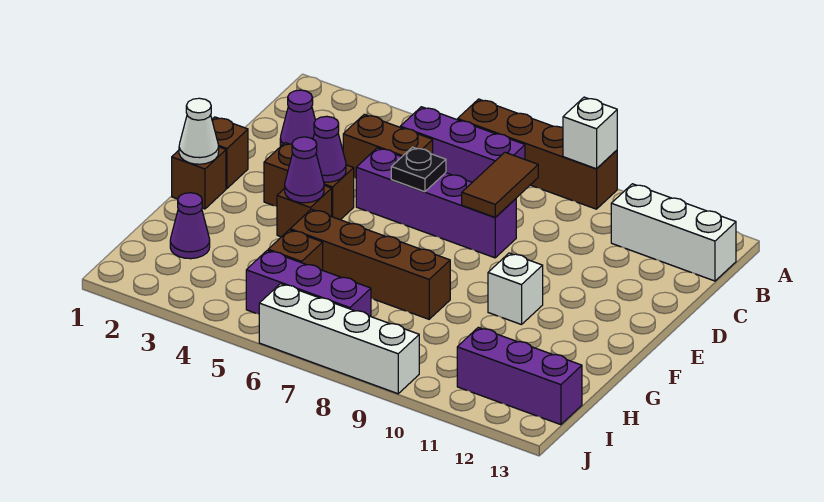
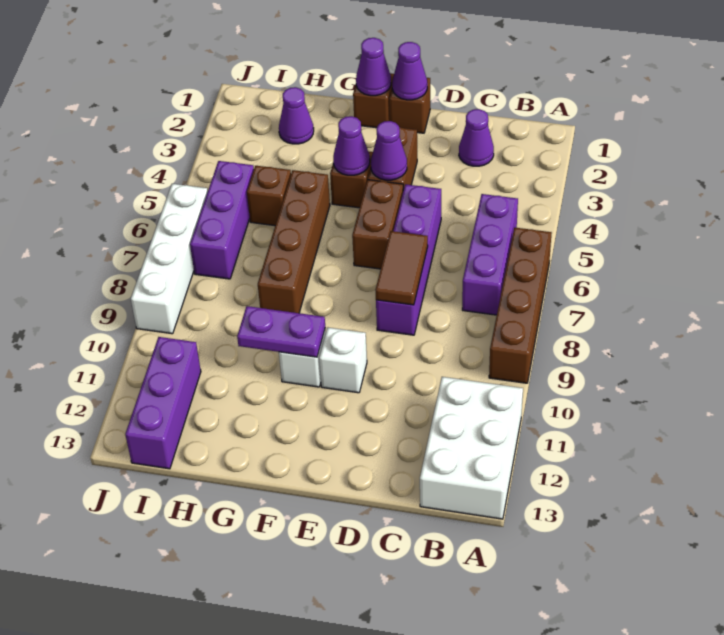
white brick A9 level 2 -> white brick E10 level 1
white brick B11:B13 level 1 -> white brick A11:B13 level 1
brown brick C4:C5 level 1 -> brown brick E5:E6 level 1
brown tile C8:D8 level 2 -> brown tile D7:D8 level 2
black plate D6 level 2 -> none
none -> purple cone E1 level 2
white cone F1 level 2 -> purple cone F1 level 2
none -> purple plate F10:G10 level 2

